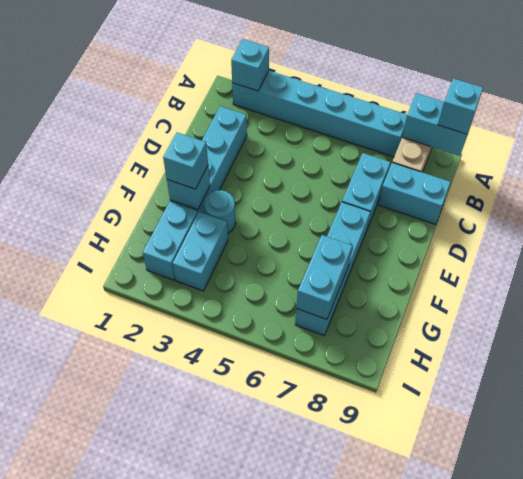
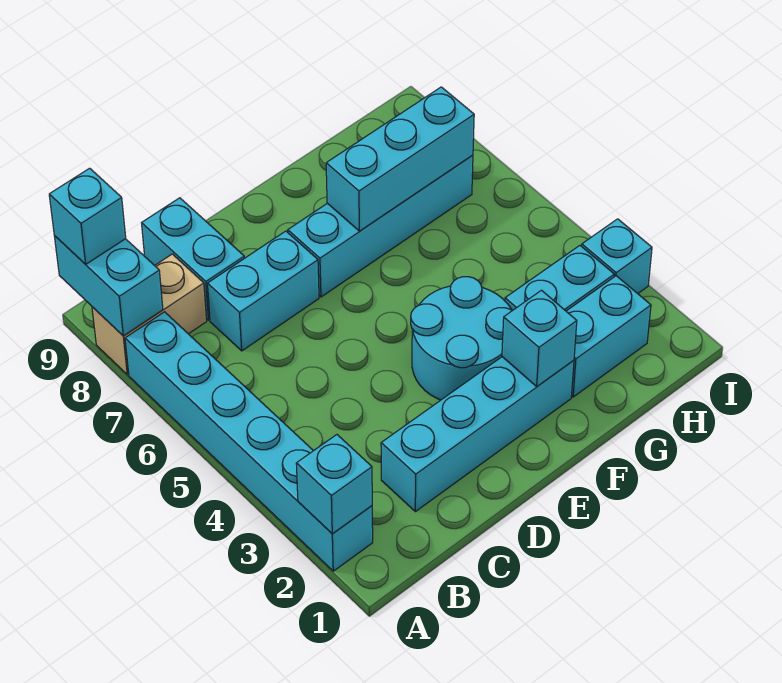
cyan brick F2 level 3 -> cyan brick I3 level 1
cyan round brick F3 level 1 -> cyan round brick E3:F4 level 1
cyan brick G7:H7 level 2 -> cyan brick F7:H7 level 2

